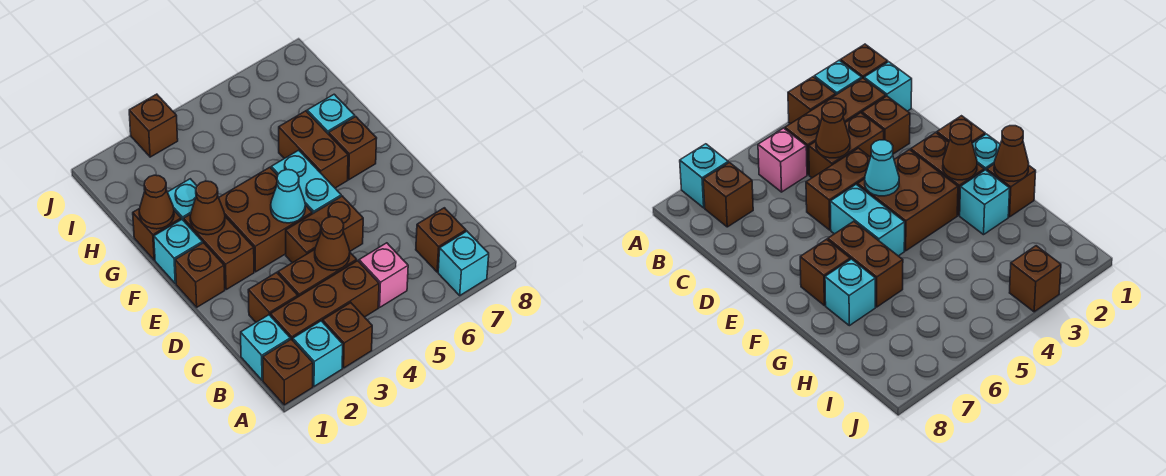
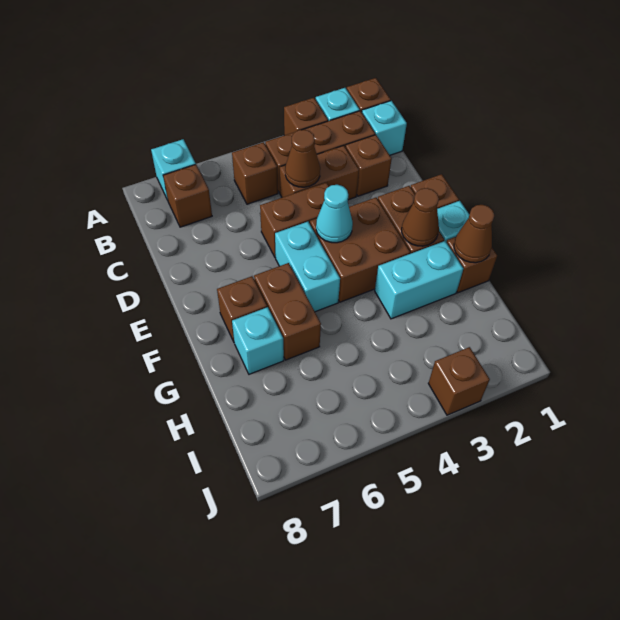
pink brick B5 level 1 -> brown brick B5 level 1
cyan brick G2 level 1 -> cyan brick G2:G3 level 1

